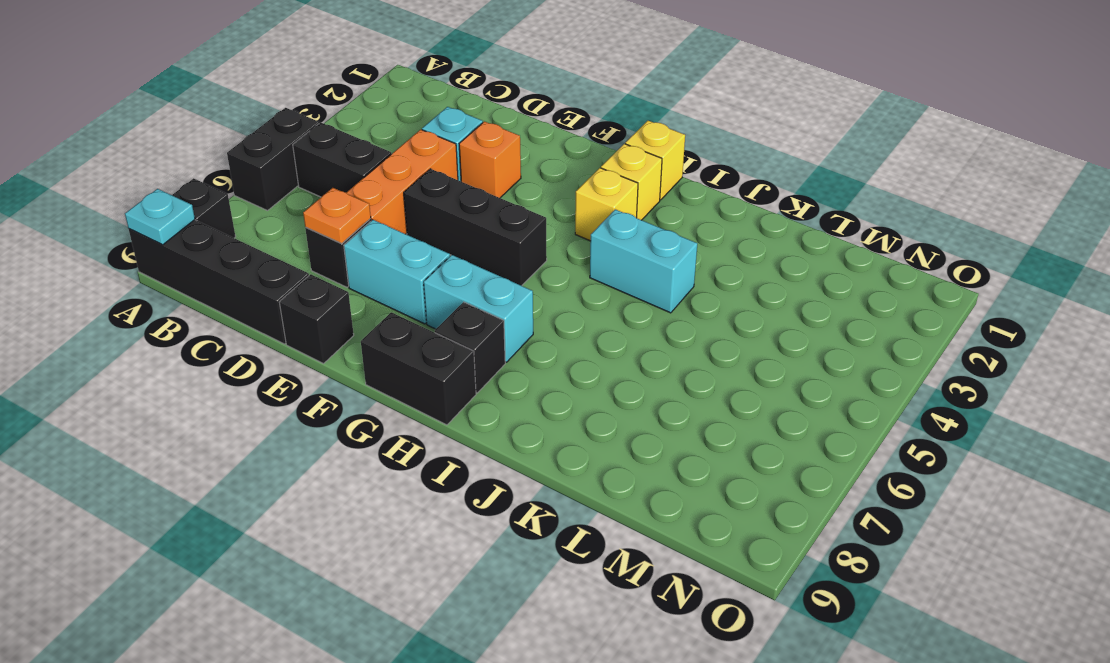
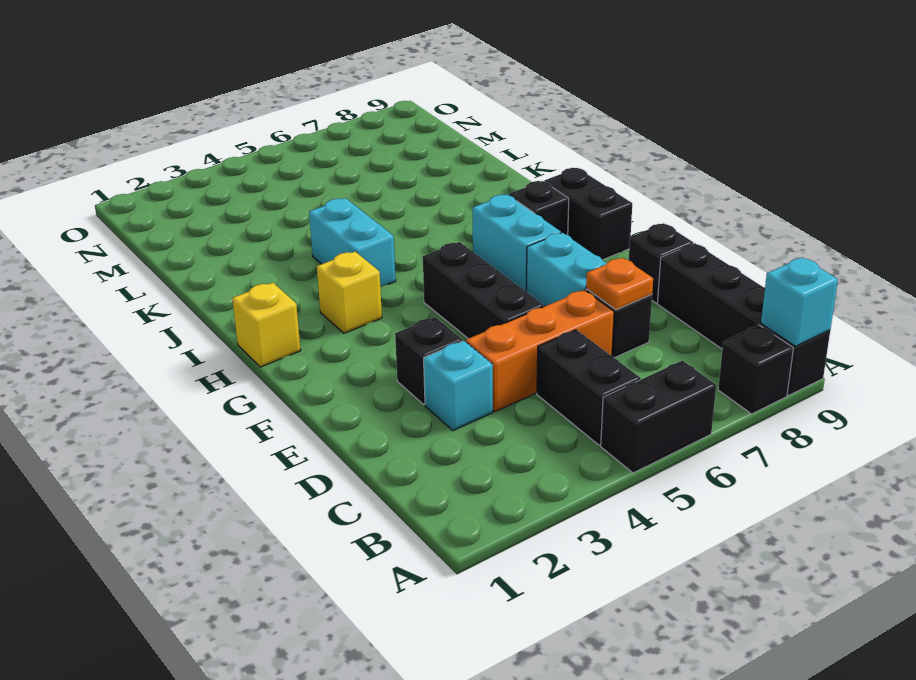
cyan plate A9 level 2 -> cyan brick A9 level 2
orange brick E3 level 1 -> black brick E3 level 1
yellow brick H2 level 1 -> none

